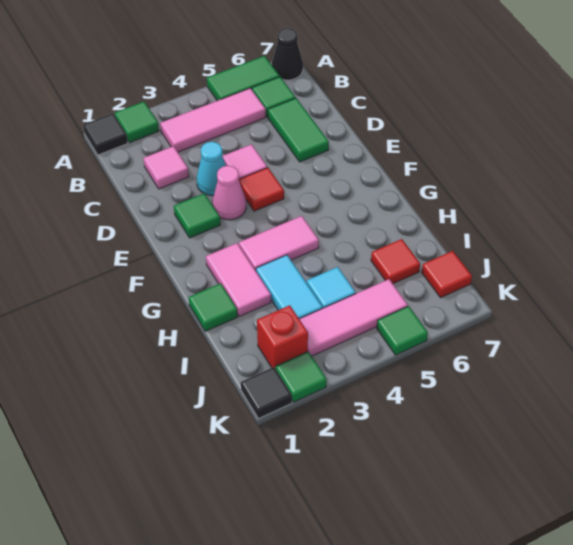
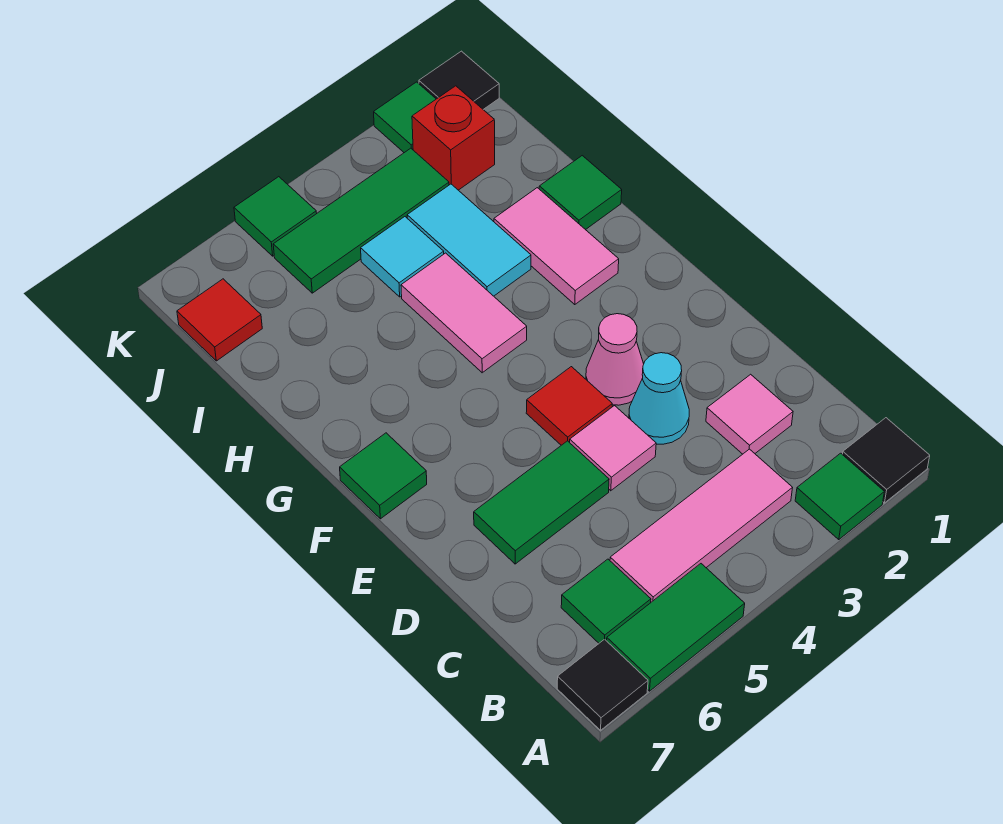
black cone A7 level 1 -> black tile A7 level 1
green tile C6:D6 level 1 -> green tile D5:D6 level 1
green tile E2 level 1 -> green tile F7 level 1
pink tile G3:G4 level 1 -> pink tile G4:H4 level 1
red tile I6 level 1 -> none
pink tile J3:J5 level 1 -> green tile J3:J5 level 1

